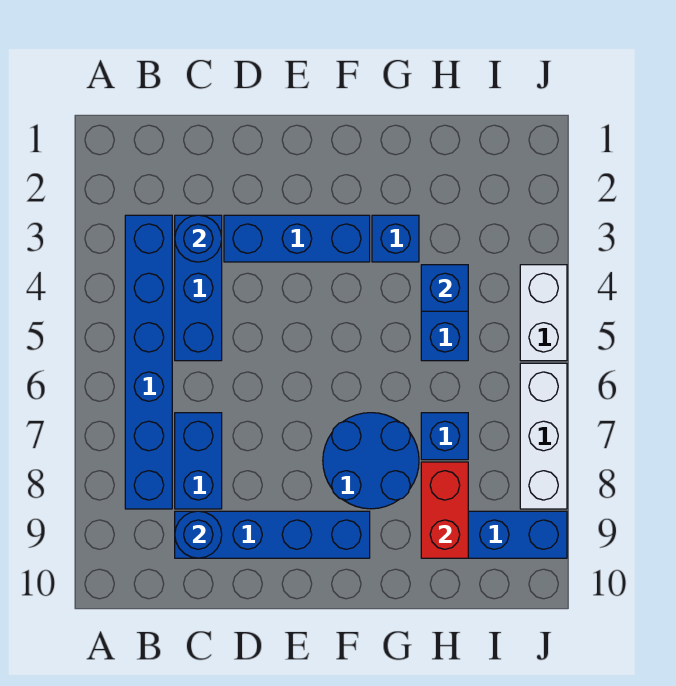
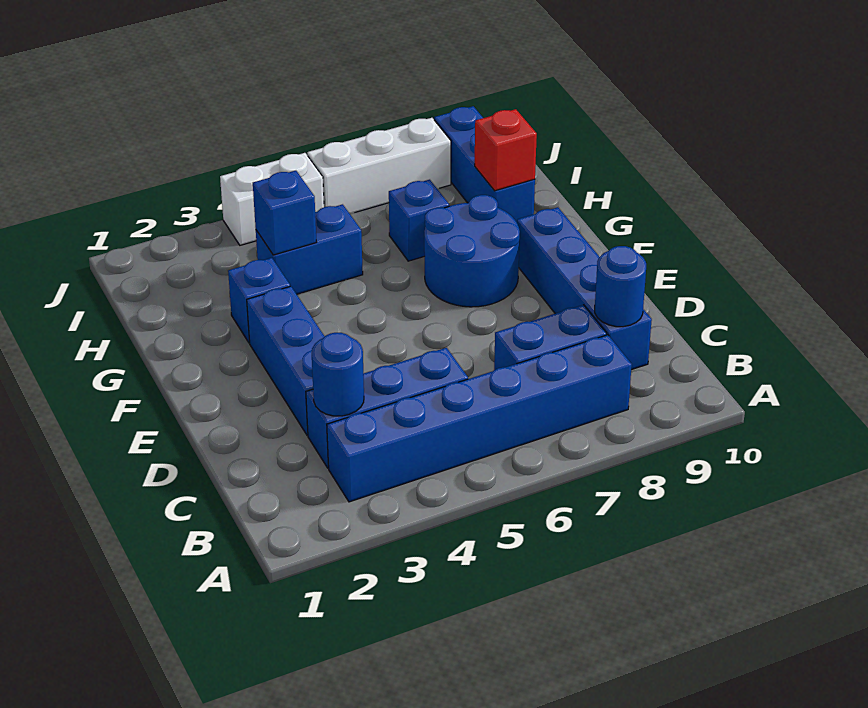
red brick H8:H9 level 2 -> red brick H9 level 2

